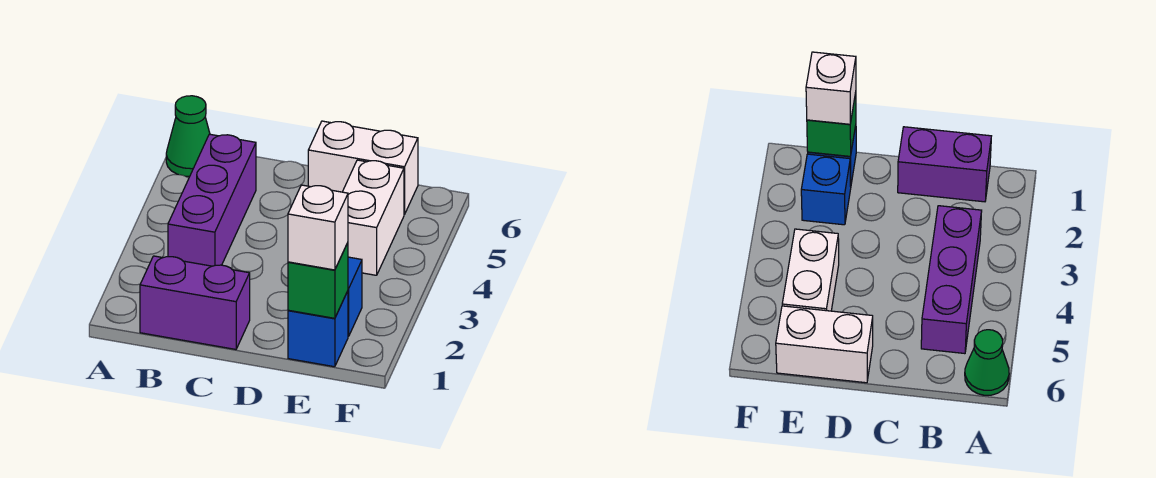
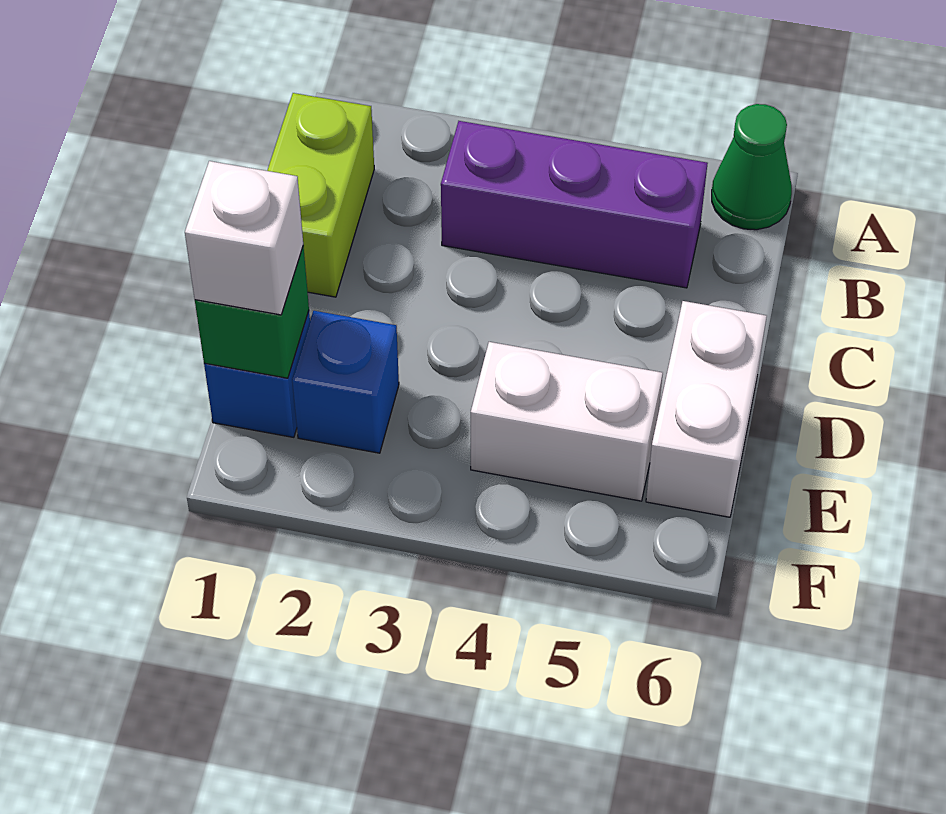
purple brick B1:C1 level 1 -> lime brick B1:C1 level 1

